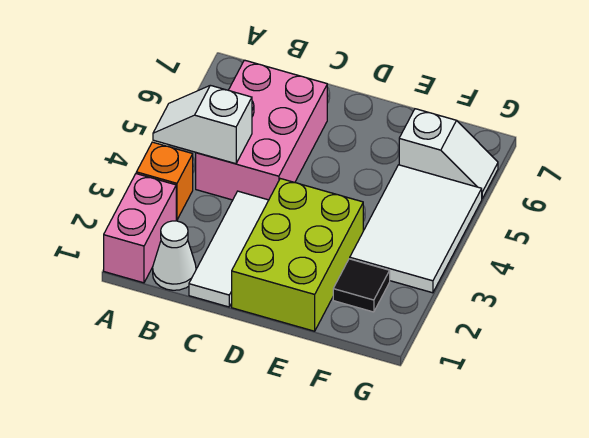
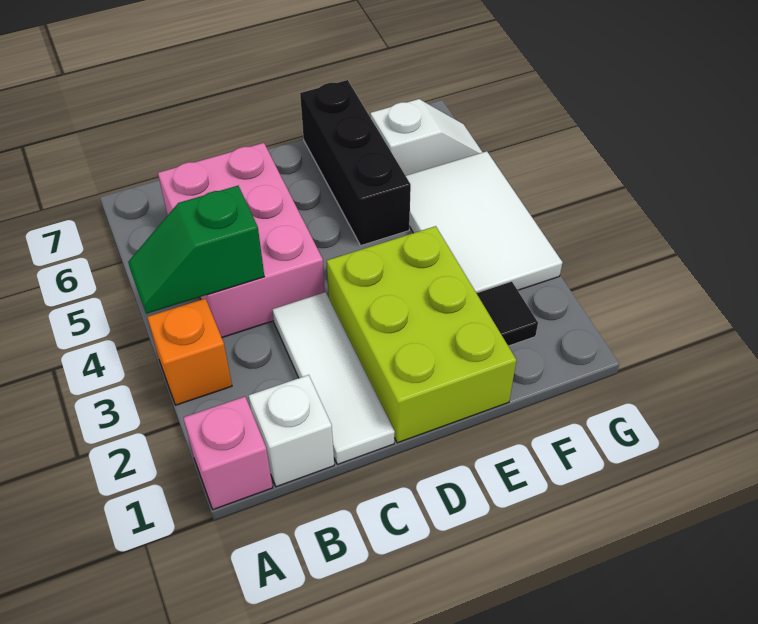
pink brick A1:A2 level 1 -> pink brick A1 level 1
white slope A4:B4 level 2 top B -> green slope A4:B4 level 2 top B
white cone B1 level 1 -> white brick B1 level 1
none -> black brick E5:E7 level 1

